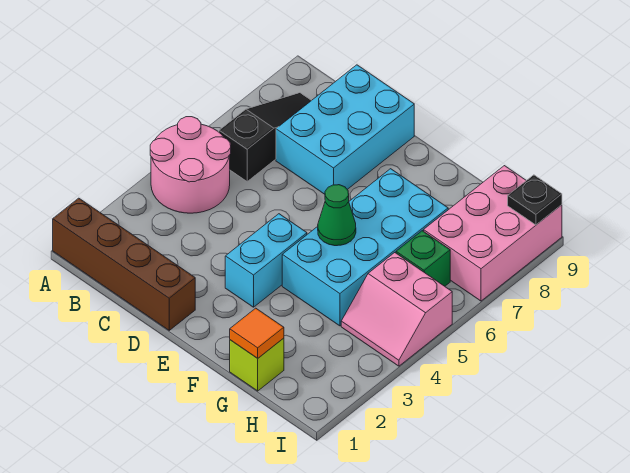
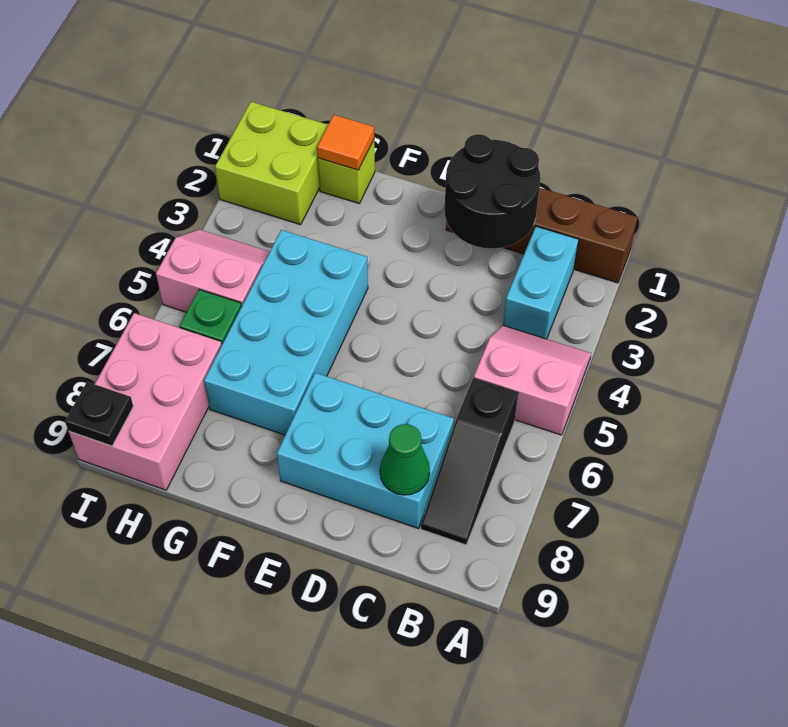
pink round brick A4:B5 level 1 -> pink slope A4:B5 level 1 top 5
none -> black round brick C1:D2 level 2
cyan brick C7:D9 level 1 -> cyan brick C7:E8 level 1
cyan brick E3:E4 level 1 -> cyan brick B2:B3 level 1
green cone F5 level 2 -> green cone C8 level 2
none -> lime brick H1:I2 level 1

